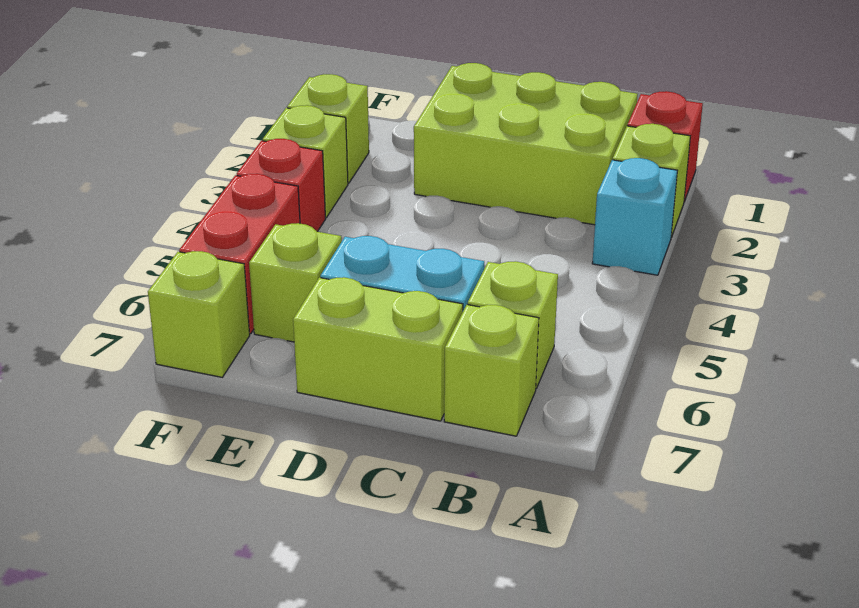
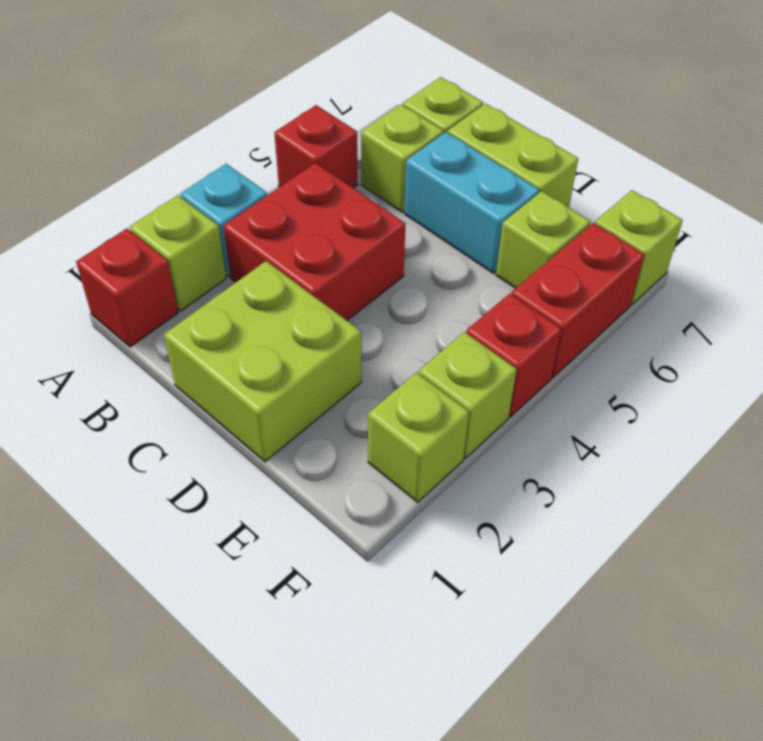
none -> red brick A5 level 1
lime brick B1:D2 level 1 -> lime brick C1:D2 level 1
none -> red brick B3:C4 level 1

